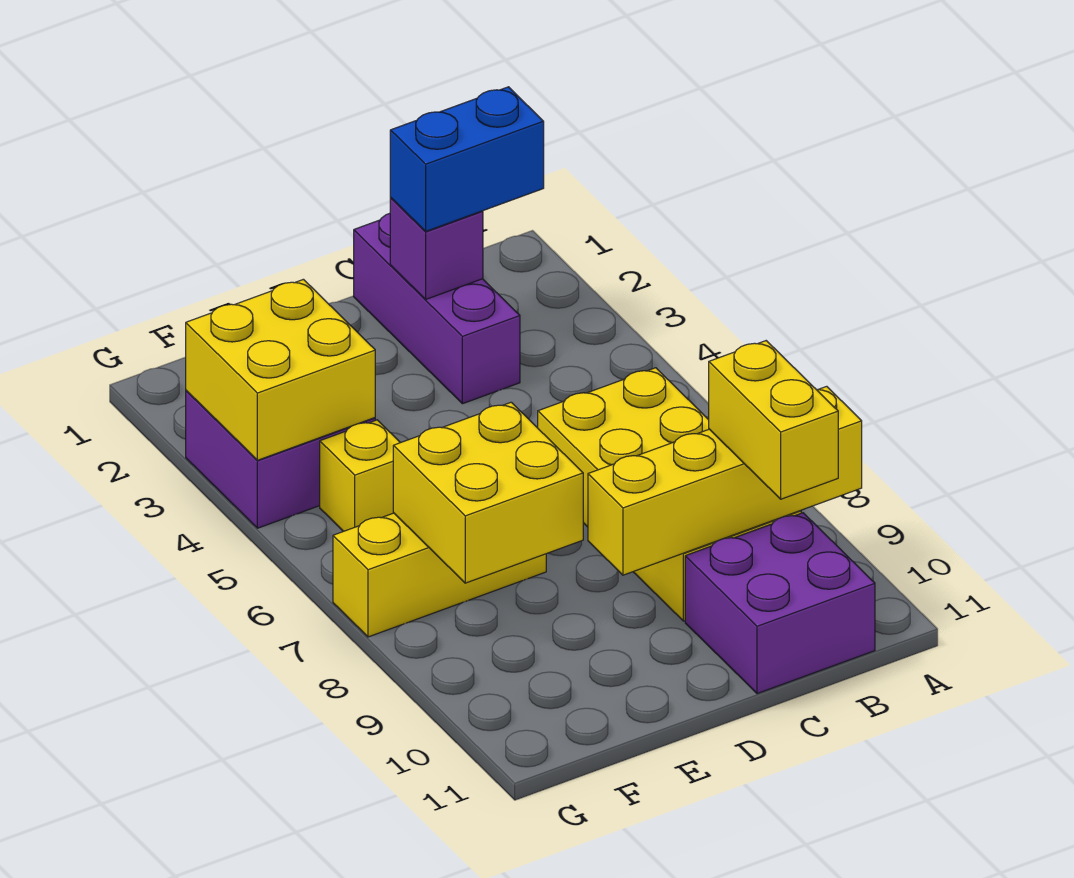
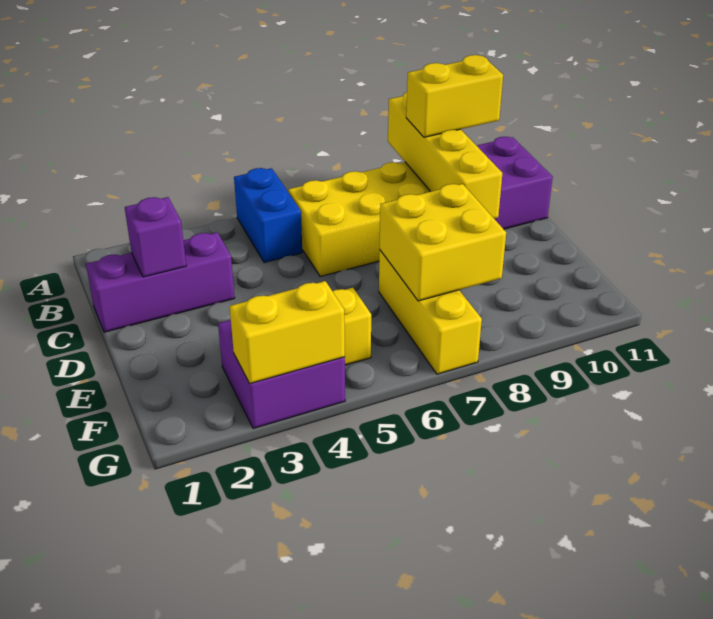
blue brick B2:C2 level 3 -> blue brick A5:B5 level 1
yellow brick F3:G4 level 2 -> yellow brick G3:G4 level 2

